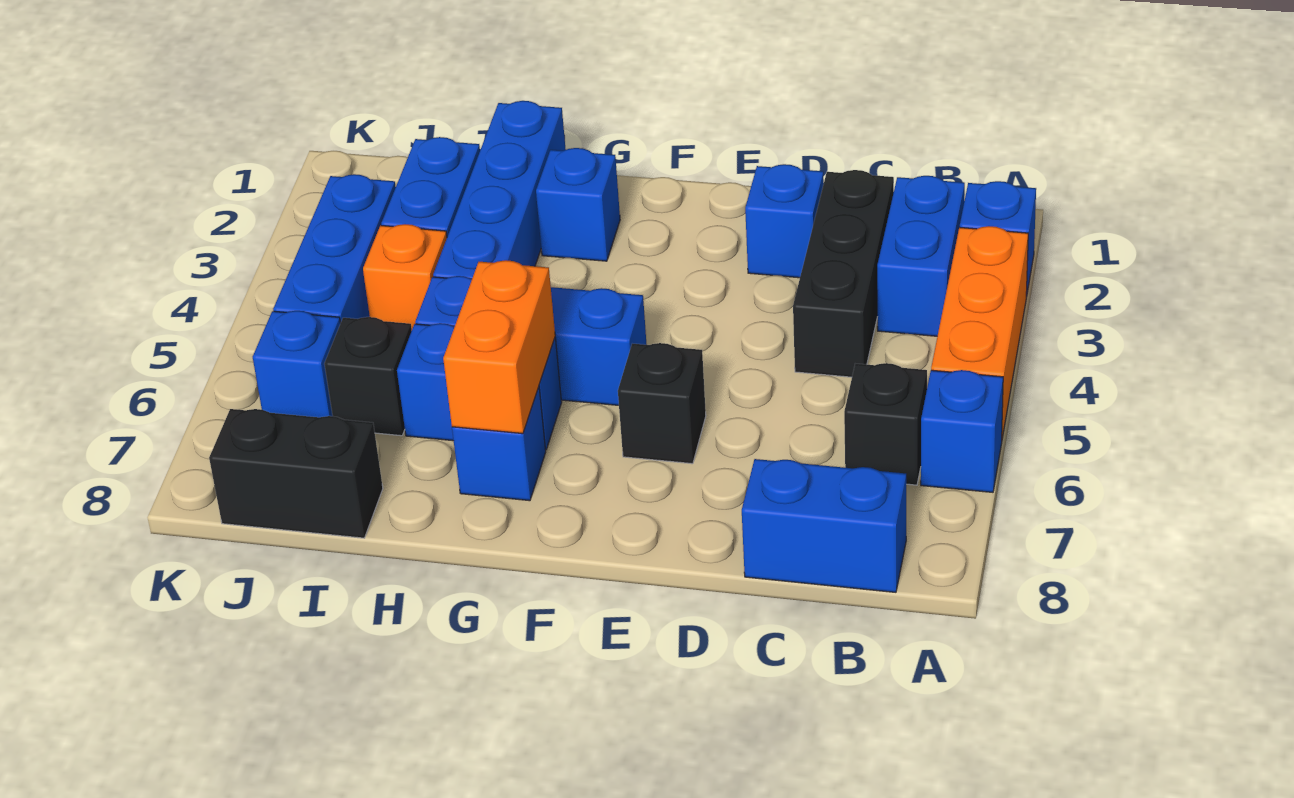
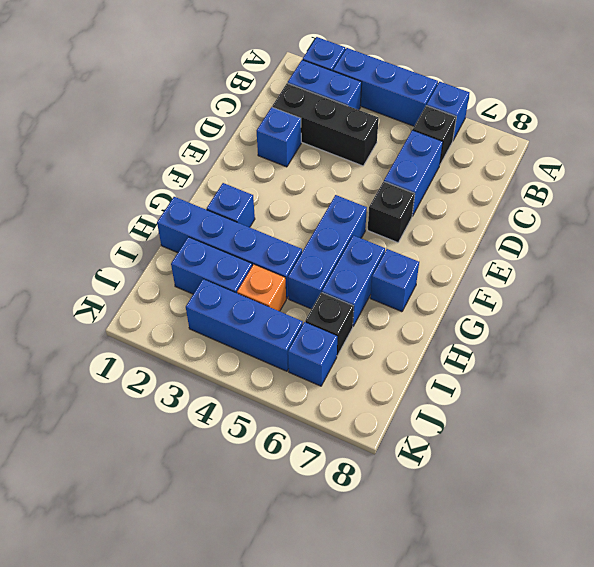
orange brick A3:A5 level 1 -> blue brick A3:A5 level 1
blue brick B8:C8 level 1 -> blue brick C6:D6 level 1
orange brick G6:G7 level 2 -> none
black brick I8:J8 level 1 -> none

